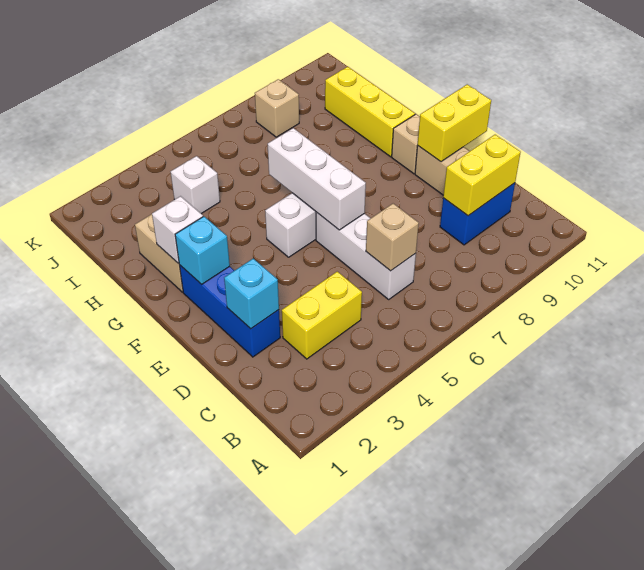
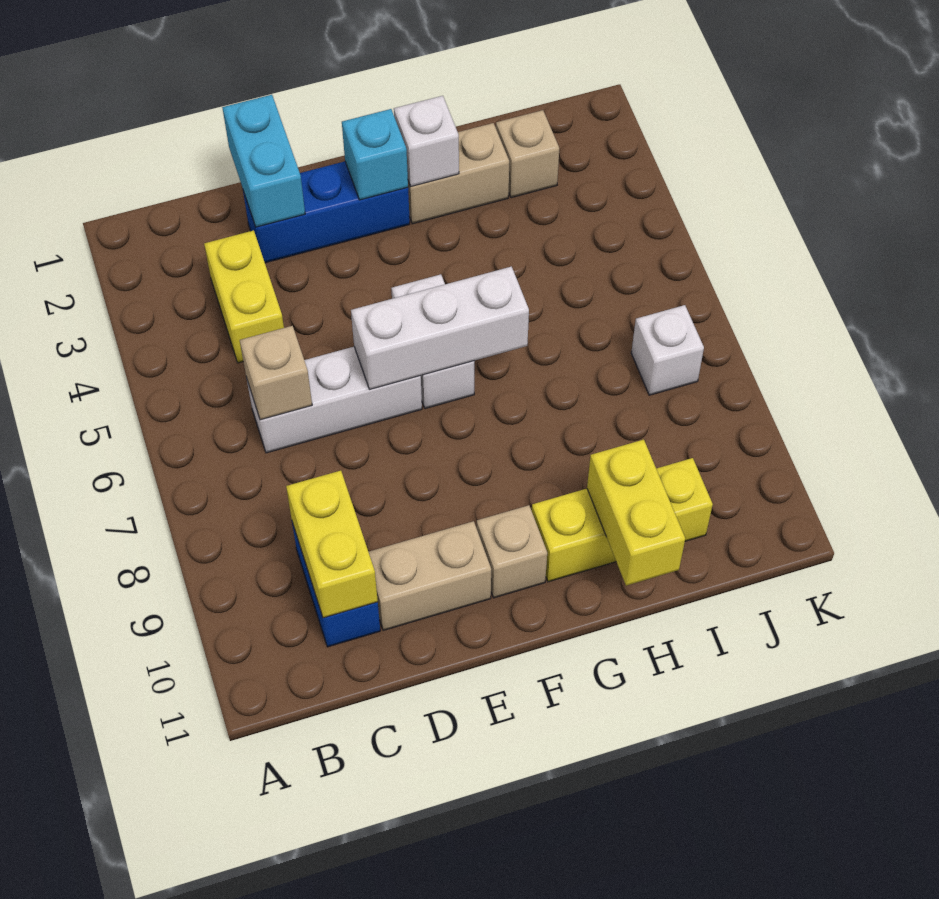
cyan brick D2 level 2 -> cyan brick D1:D2 level 2
yellow brick E10:E11 level 2 -> yellow brick H10:H11 level 2
white brick I4 level 1 -> white brick J7 level 1
tan brick J8 level 1 -> tan brick I2 level 1

